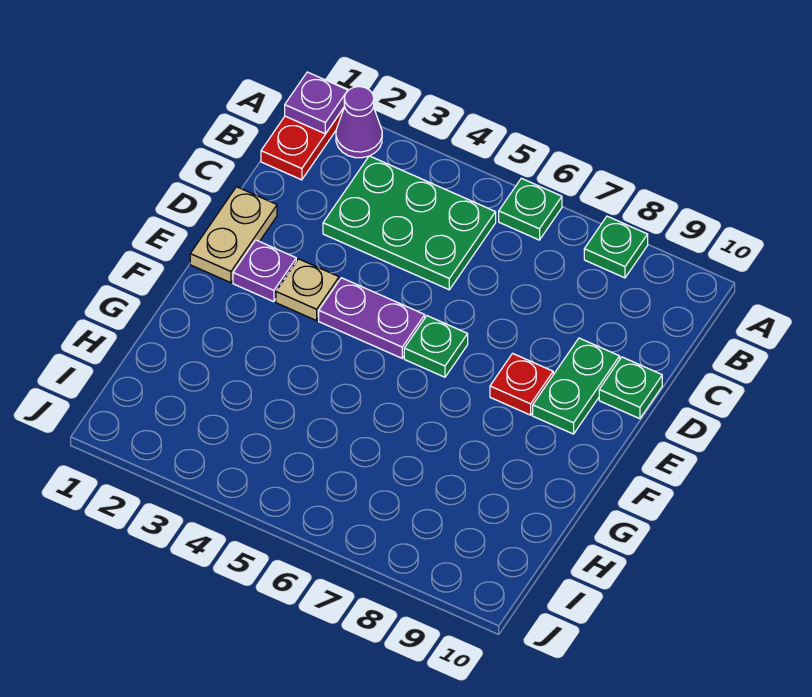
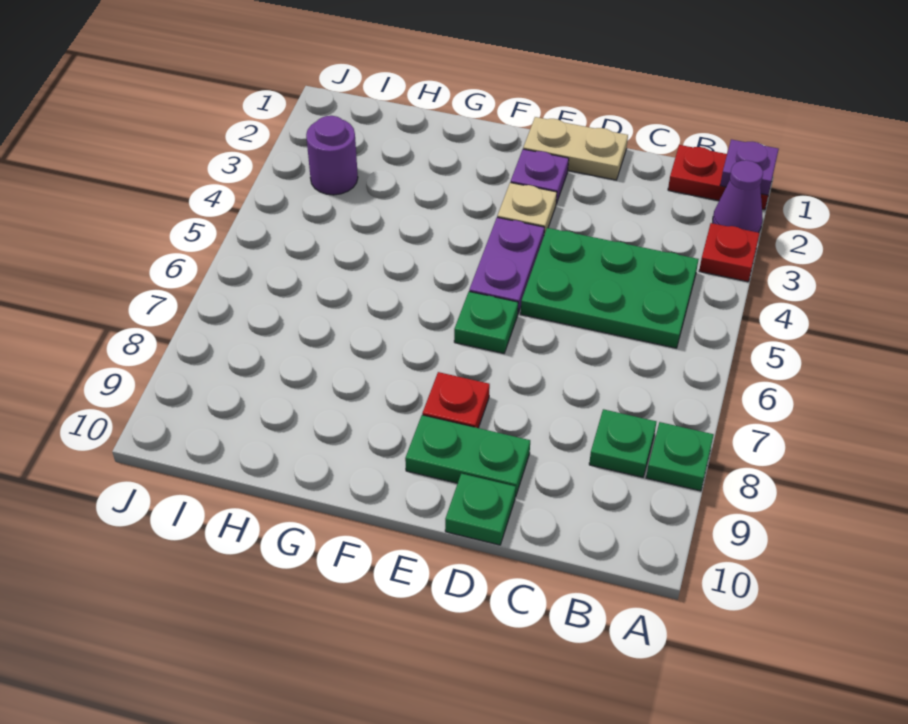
none -> red plate A3 level 1
green plate A6 level 1 -> green plate B8 level 1
green plate B3:C5 level 1 -> green plate B4:D5 level 1
none -> purple round brick I3 level 1

